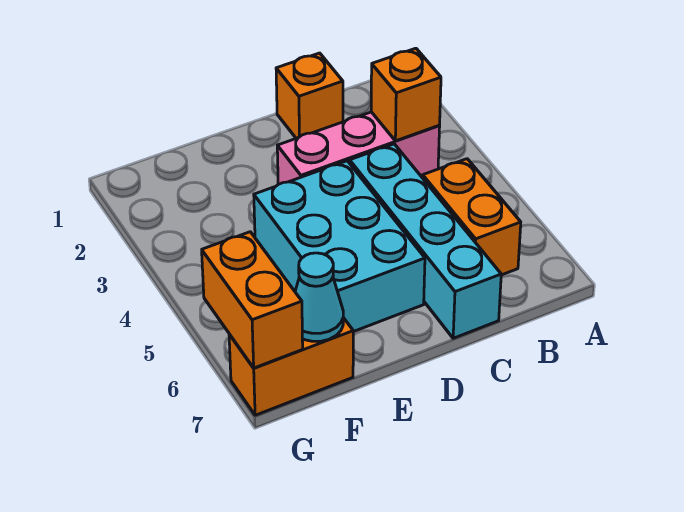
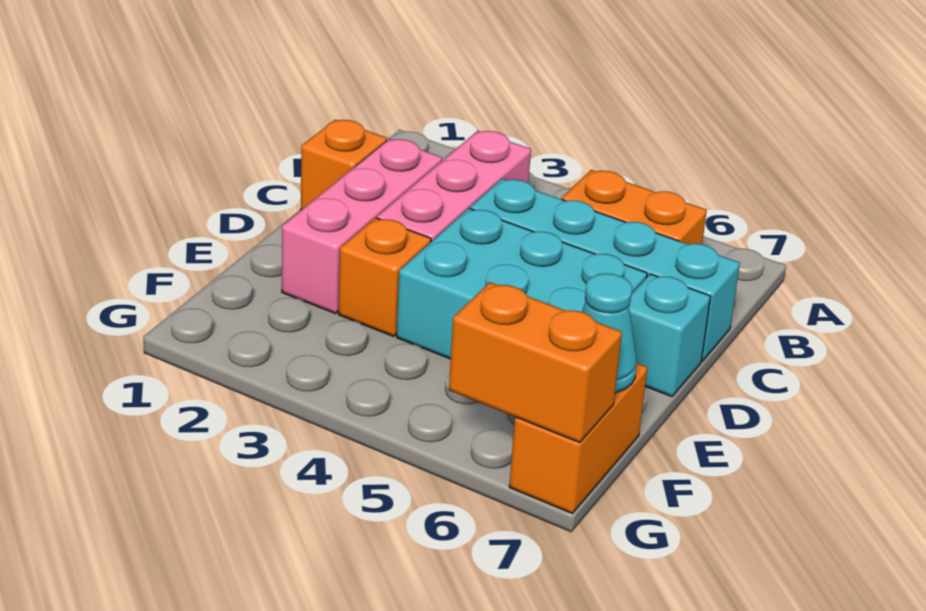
orange brick B3 level 2 -> orange brick E3 level 1
none -> pink brick C2:E2 level 1
none -> cyan brick D7 level 1

